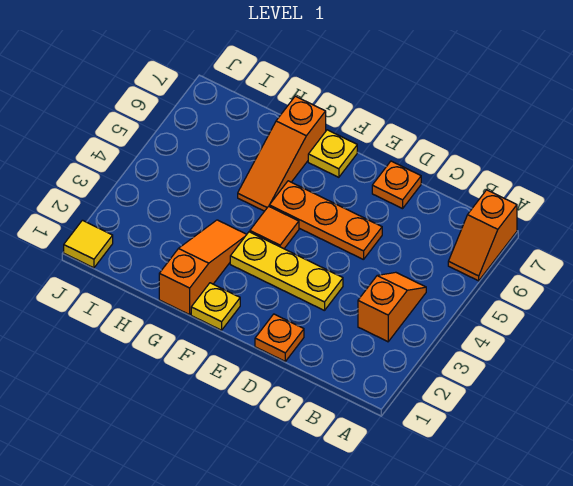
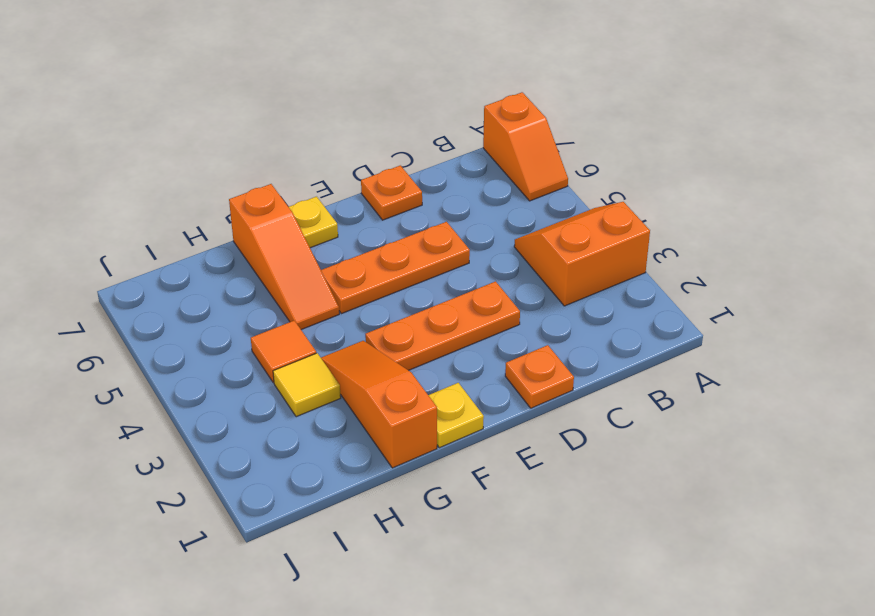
orange slope B3:B4 level 1 top 3 -> orange slope A3:B4 level 1 top 3
yellow plate D3:F3 level 1 -> orange plate D3:F3 level 1
orange tile F4 level 1 -> orange tile H4 level 1
yellow tile J1 level 1 -> yellow tile H3 level 1

